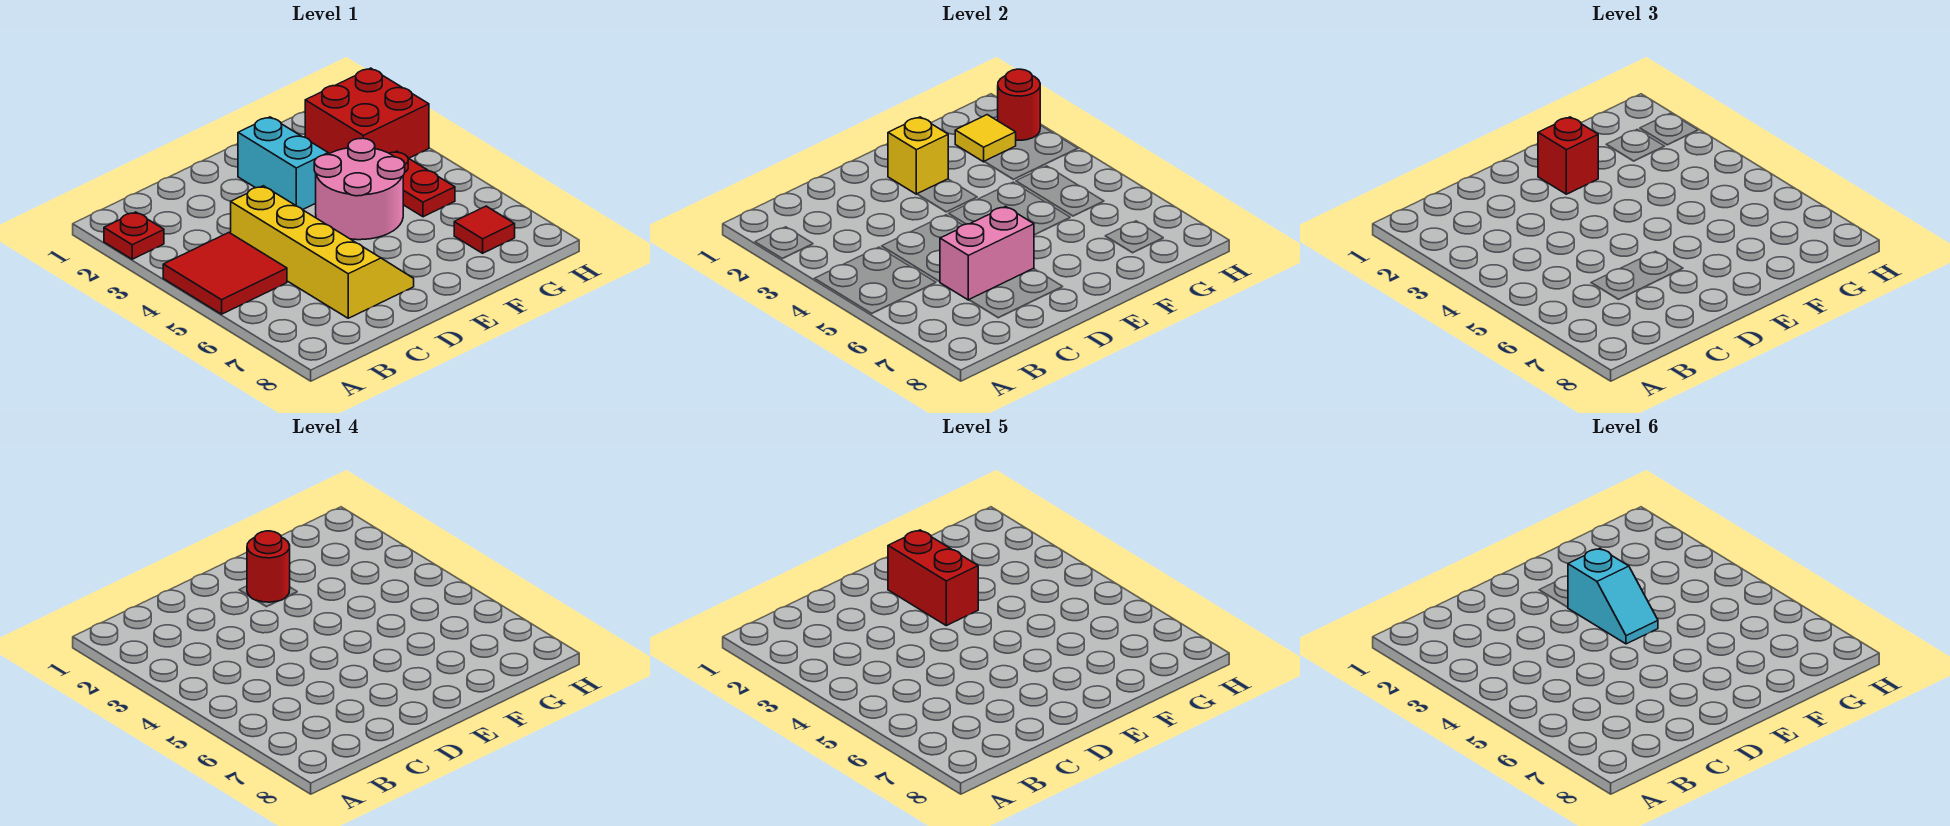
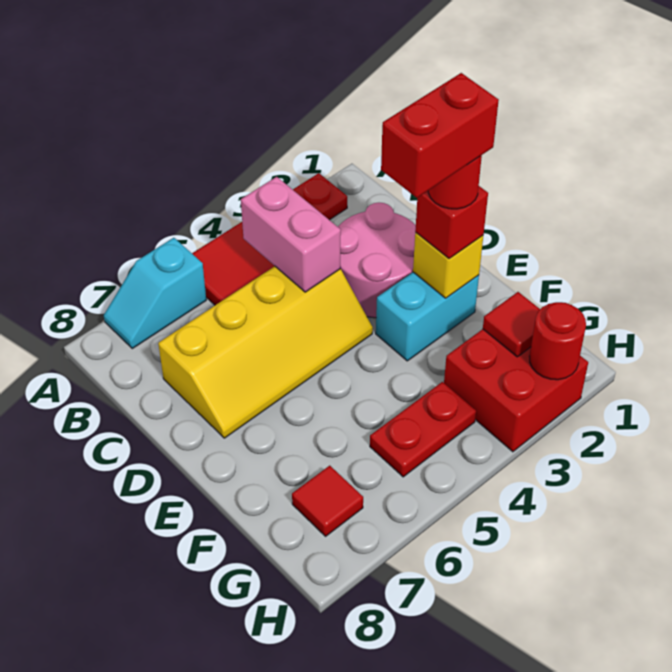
pink brick C6:D6 level 2 -> pink brick B4:C4 level 2
cyan slope E3:E4 level 6 top 3 -> cyan slope A6:A7 level 1 top 6
pink round brick E4:F5 level 1 -> pink round brick C2:D3 level 1
yellow tile G2 level 2 -> red tile G2 level 2

